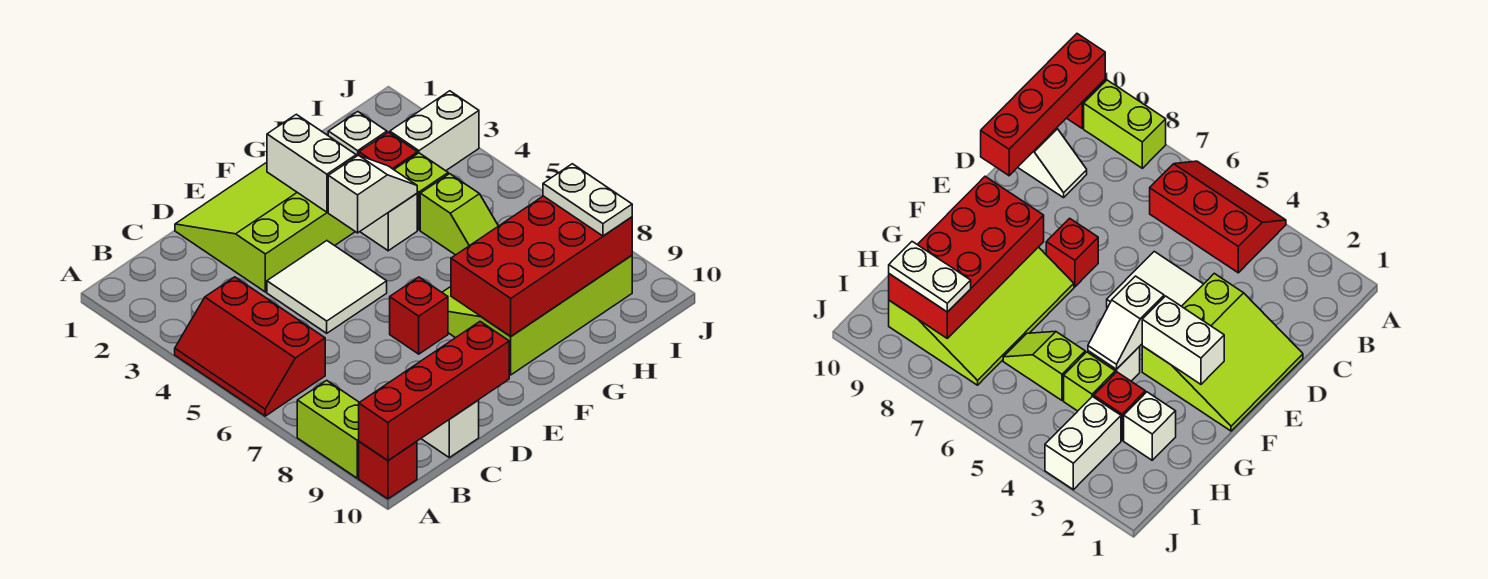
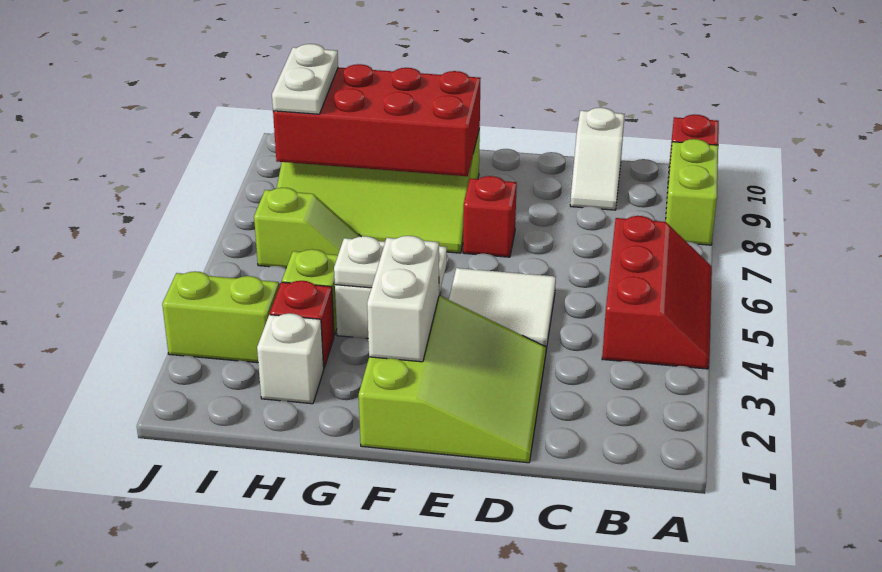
red brick A10:D10 level 2 -> none
lime slope D1:F3 level 1 top 3 -> lime slope D1:F3 level 1 top F
white slope F4:G4 level 2 top F -> white plate F4:G4 level 2
lime slope H5:H6 level 1 top 5 -> lime slope H6:I6 level 1 top I
white brick I3:J3 level 1 -> lime brick I3:J3 level 1

